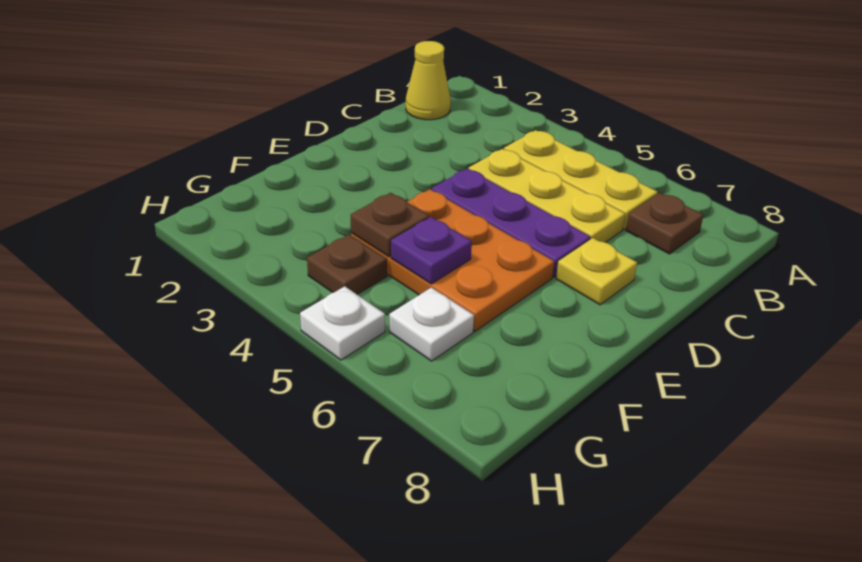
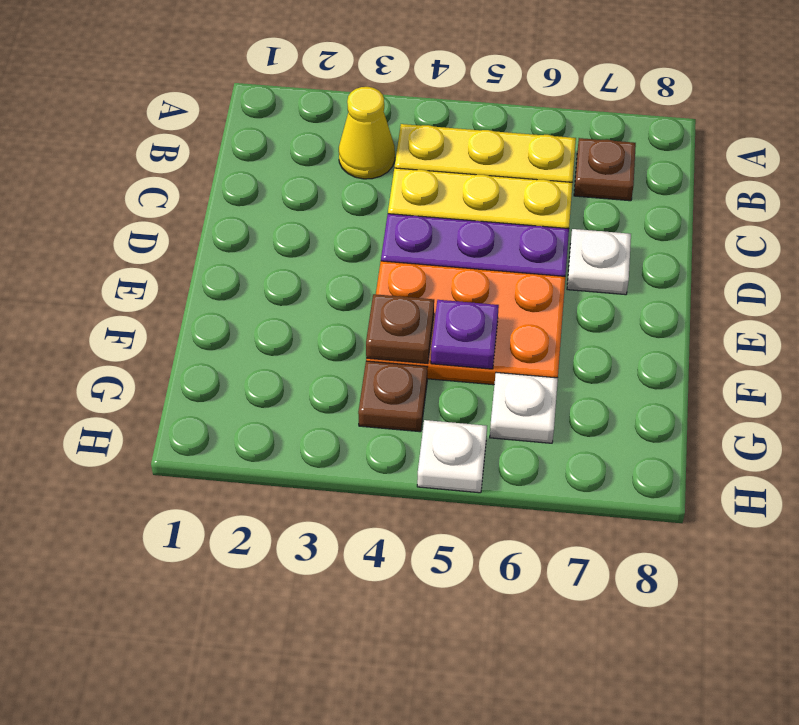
yellow cone B1 level 1 -> yellow cone B3 level 1
yellow plate D7 level 1 -> white plate D7 level 1

